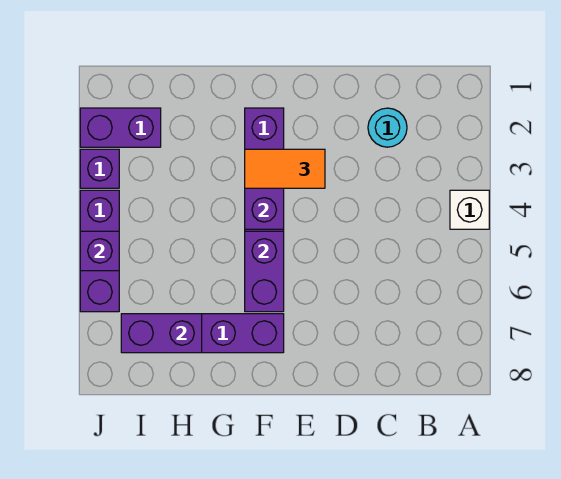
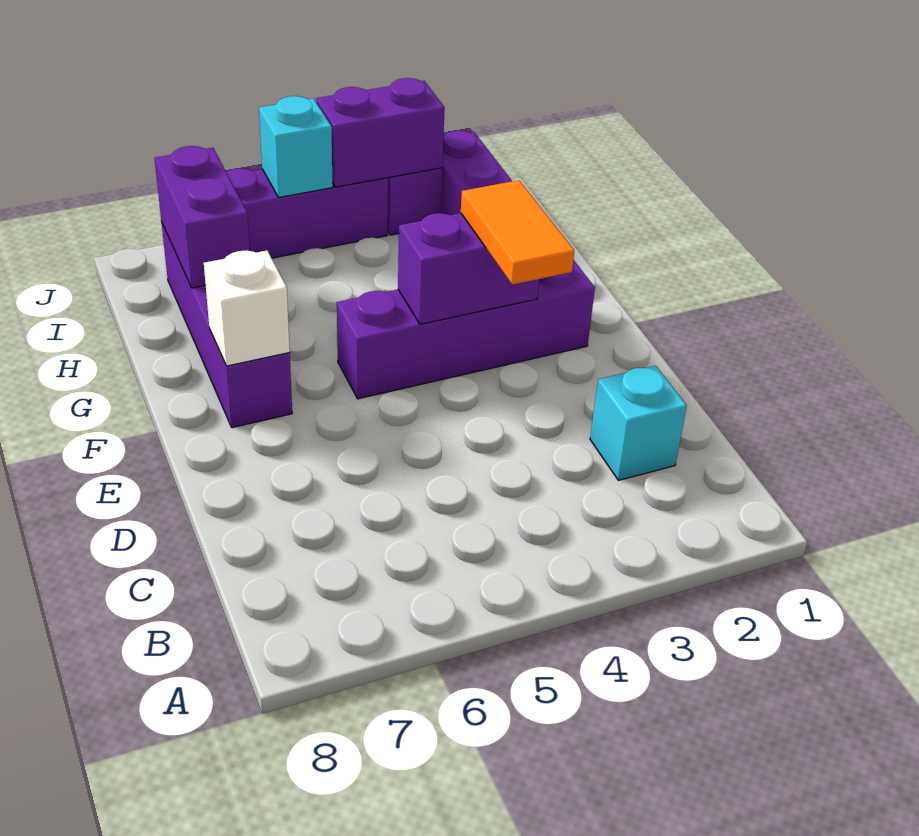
white brick A4 level 1 -> white brick F7 level 2
cyan round brick C2 level 1 -> cyan brick C2 level 1
purple brick F5:F6 level 2 -> purple brick J3:J4 level 2
purple brick J5 level 2 -> cyan brick J5 level 2

